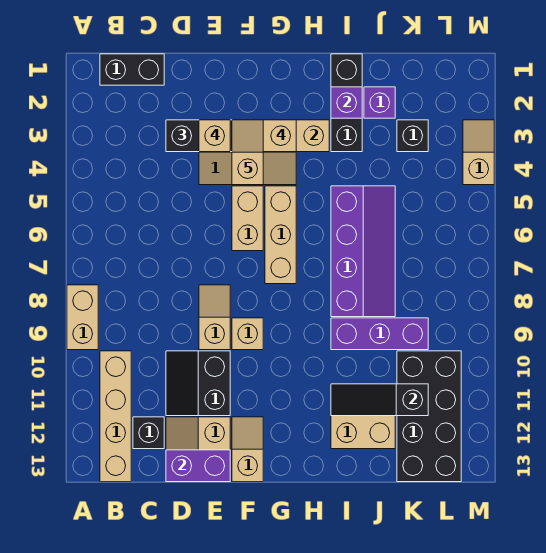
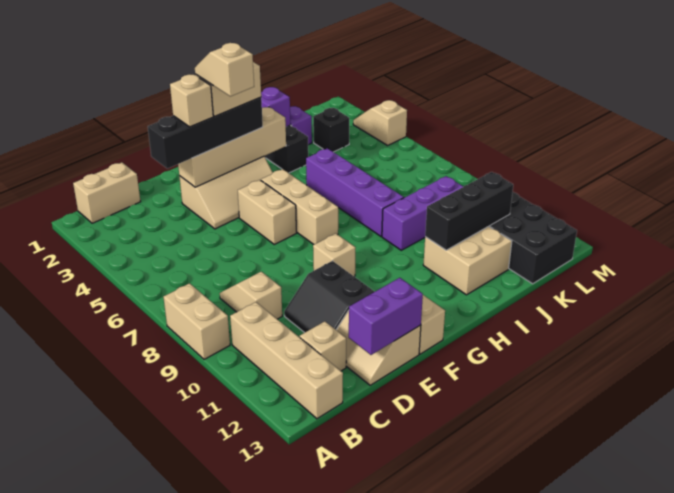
black brick B1:C1 level 1 -> tan brick B1:C1 level 1
black brick C12 level 1 -> tan brick C12 level 1
tan slope E8:E9 level 1 top 9 -> tan slope C8:C9 level 1 top 9
black slope I11:K11 level 2 top K -> black brick I11:K11 level 2

